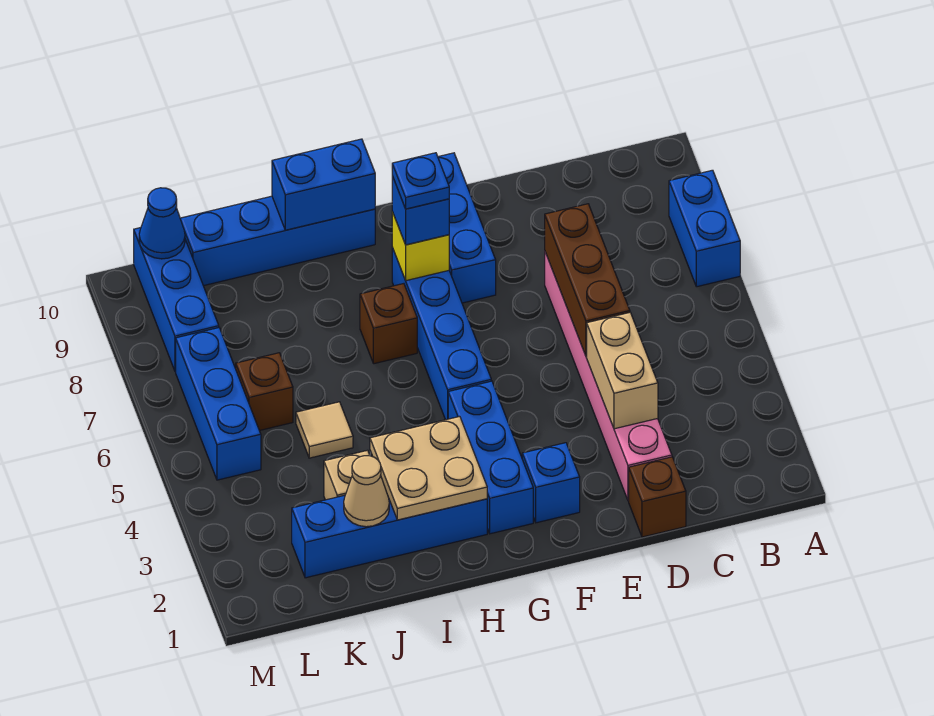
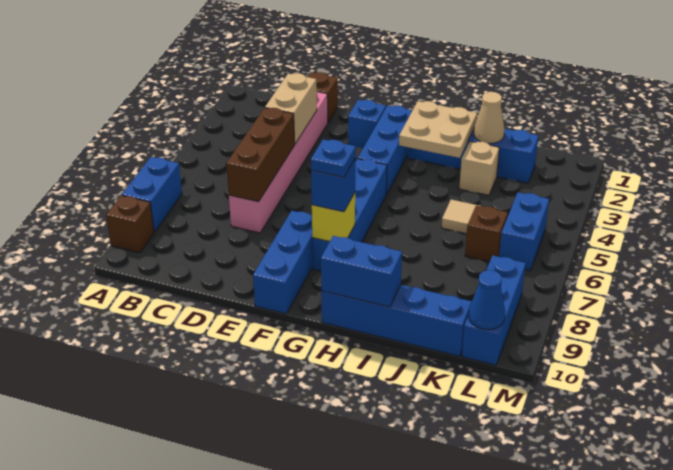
brown brick H7 level 1 -> brown brick A9 level 1
blue brick L5:L7 level 1 -> blue brick L5:L6 level 1

